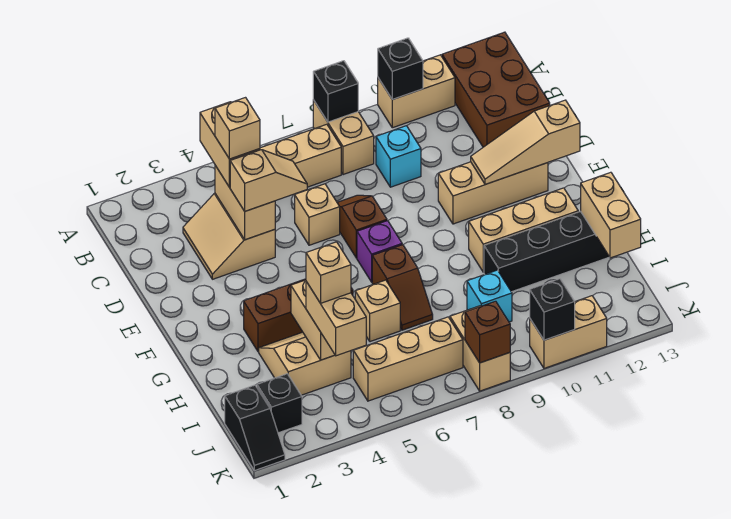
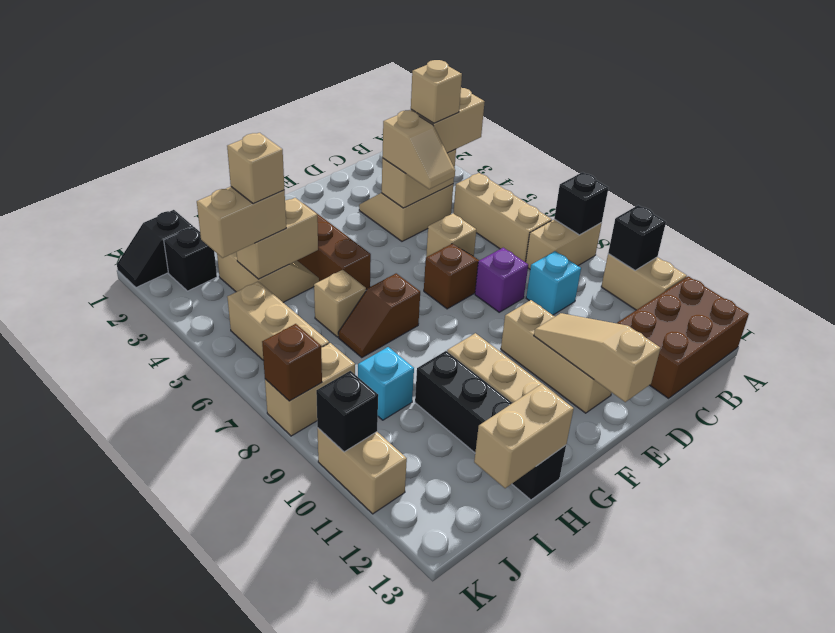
purple brick F7 level 1 -> purple brick D8 level 1

